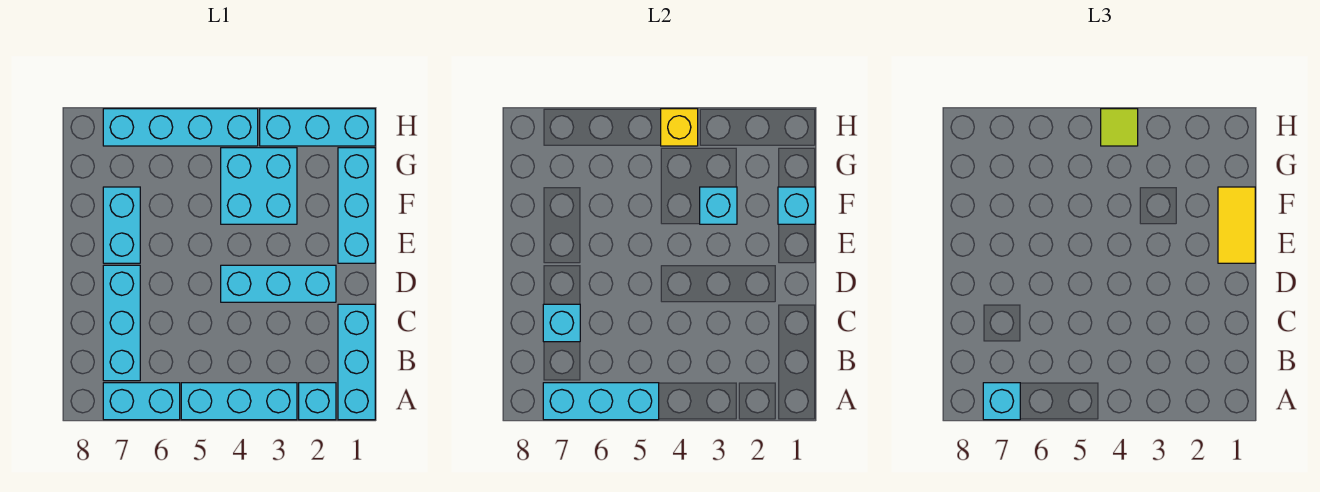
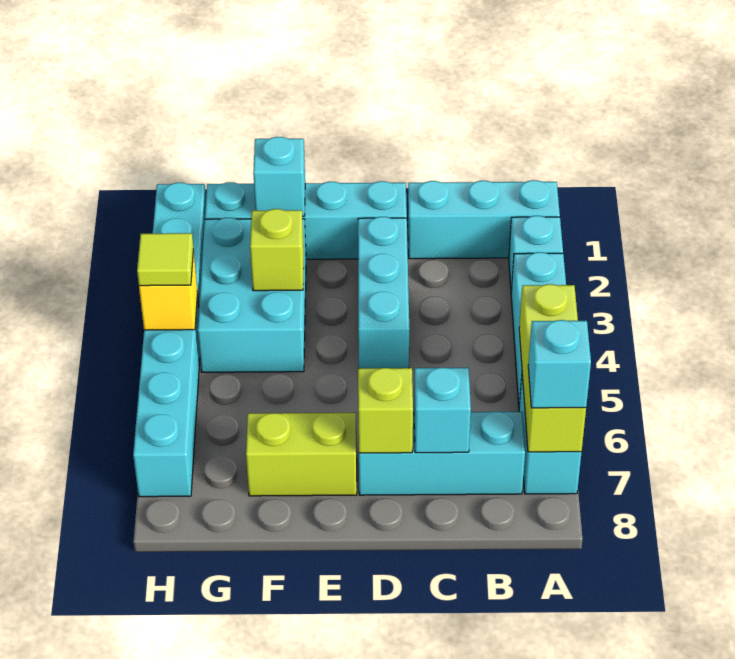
cyan brick A5:A7 level 2 -> lime brick A5:A7 level 2
none -> lime brick D7 level 2
cyan brick E1:G1 level 1 -> cyan brick D1:G1 level 1
yellow tile E1:F1 level 3 -> none
cyan brick E7:F7 level 1 -> lime brick E7:F7 level 1
cyan brick F3:G4 level 1 -> cyan brick F2:G4 level 1
cyan brick F3 level 2 -> lime brick F3 level 2

